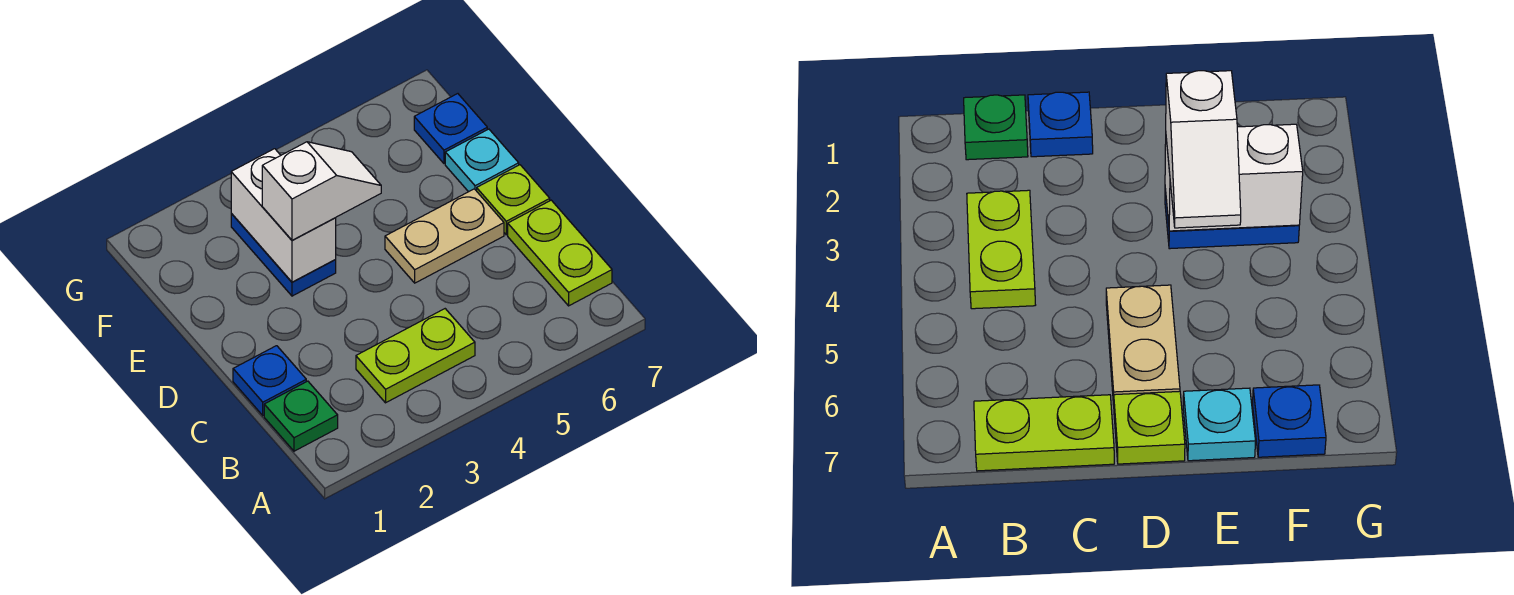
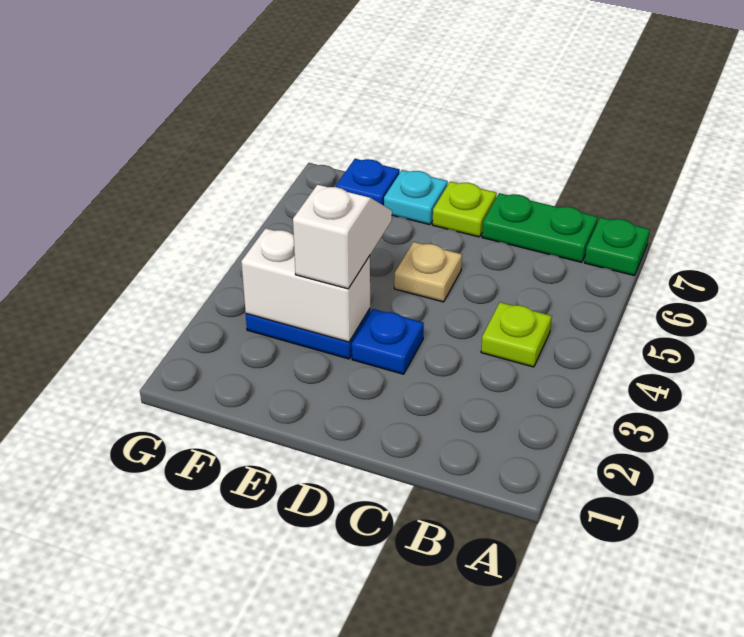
green plate B1 level 1 -> green plate A7 level 1
lime plate B3:B4 level 1 -> lime plate B4 level 1
lime plate B7:C7 level 1 -> green plate B7:C7 level 1
blue plate C1 level 1 -> blue plate D3 level 1
tan plate D5:D6 level 1 -> tan plate D5 level 1

